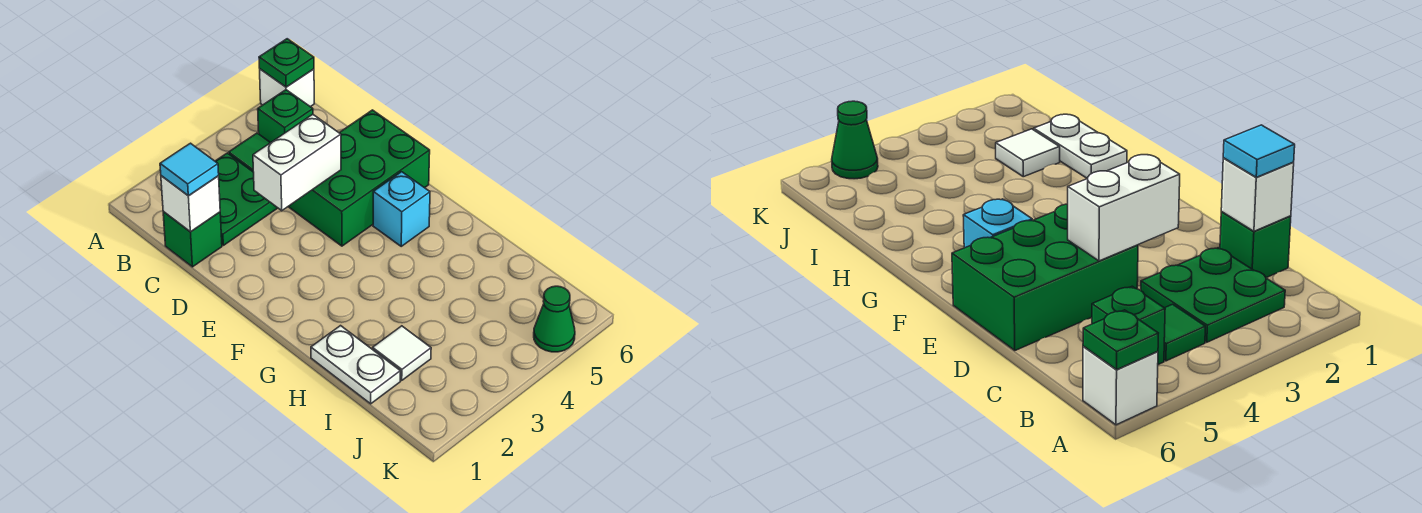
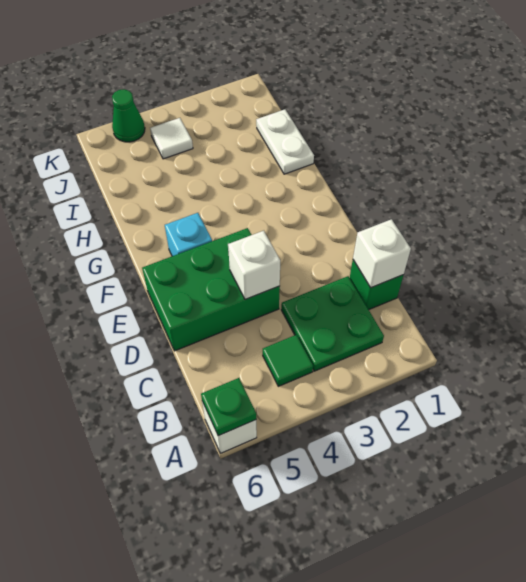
green brick B5 level 1 -> none
cyan tile C1 level 3 -> none
white brick D3:D4 level 2 -> white brick D4 level 2
white tile I2 level 1 -> white tile J4 level 1

